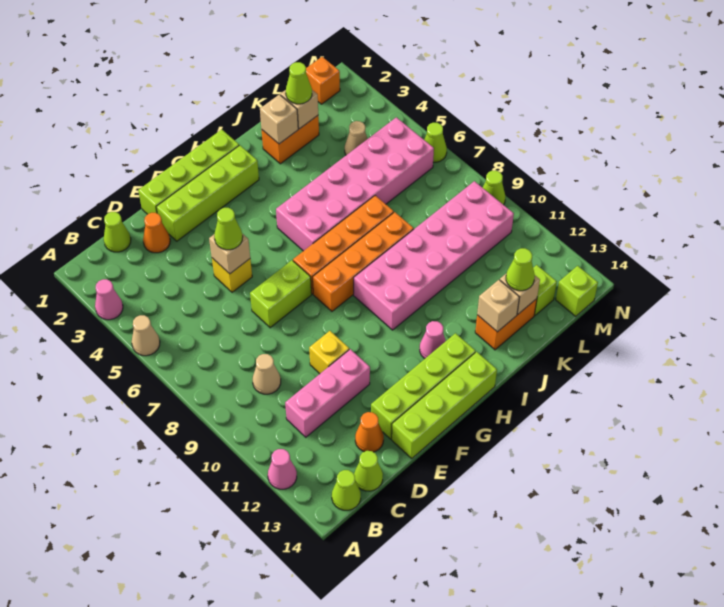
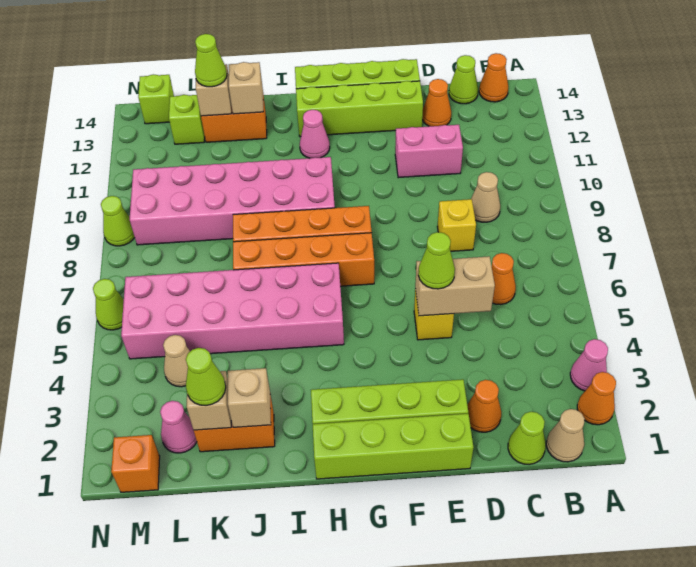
none -> orange cone A2 level 1
tan cone A5 level 1 -> tan cone B1 level 1
pink cone A12 level 1 -> pink cone L2 level 1
lime cone B14 level 1 -> orange cone B14 level 1
none -> orange cone C6 level 1
pink brick C11:E11 level 1 -> pink brick D11:E11 level 1
tan brick E5 level 2 -> tan brick D5:E5 level 2
lime brick E7:F7 level 1 -> none
yellow brick E10 level 1 -> yellow brick D8 level 1

